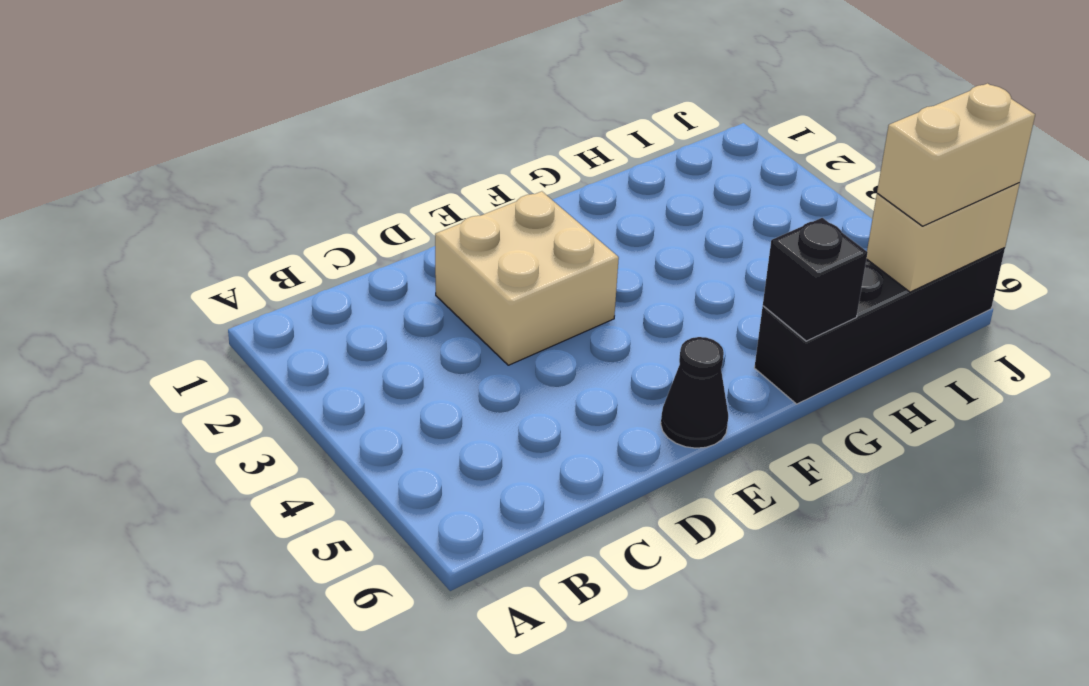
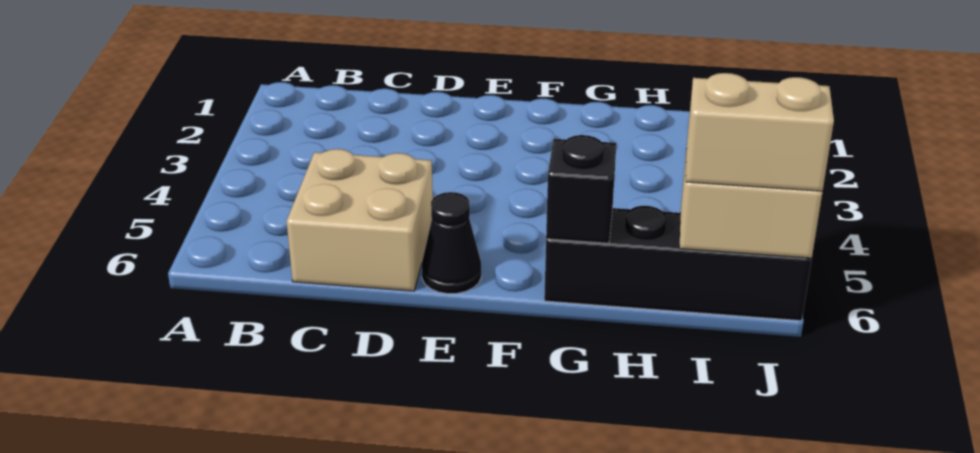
tan brick D2:E3 level 1 -> tan brick C5:D6 level 1

